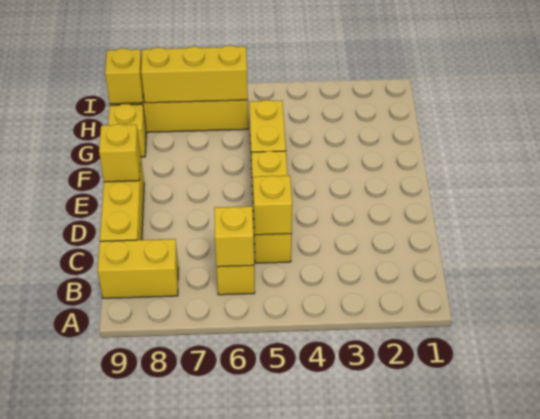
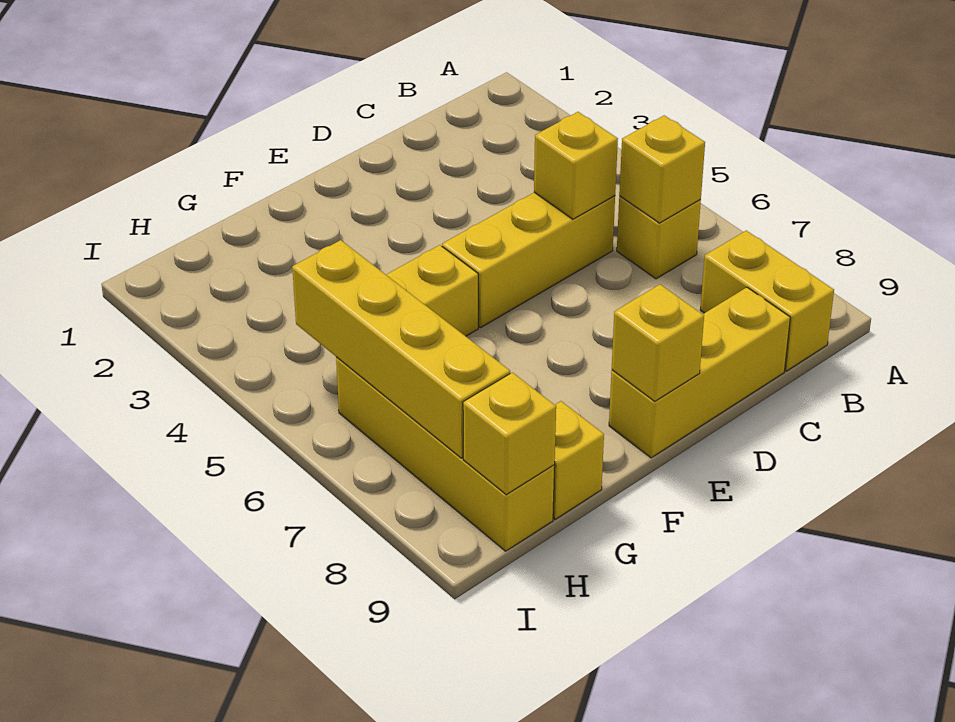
yellow brick H6:H8 level 2 -> yellow brick H5:H8 level 2

